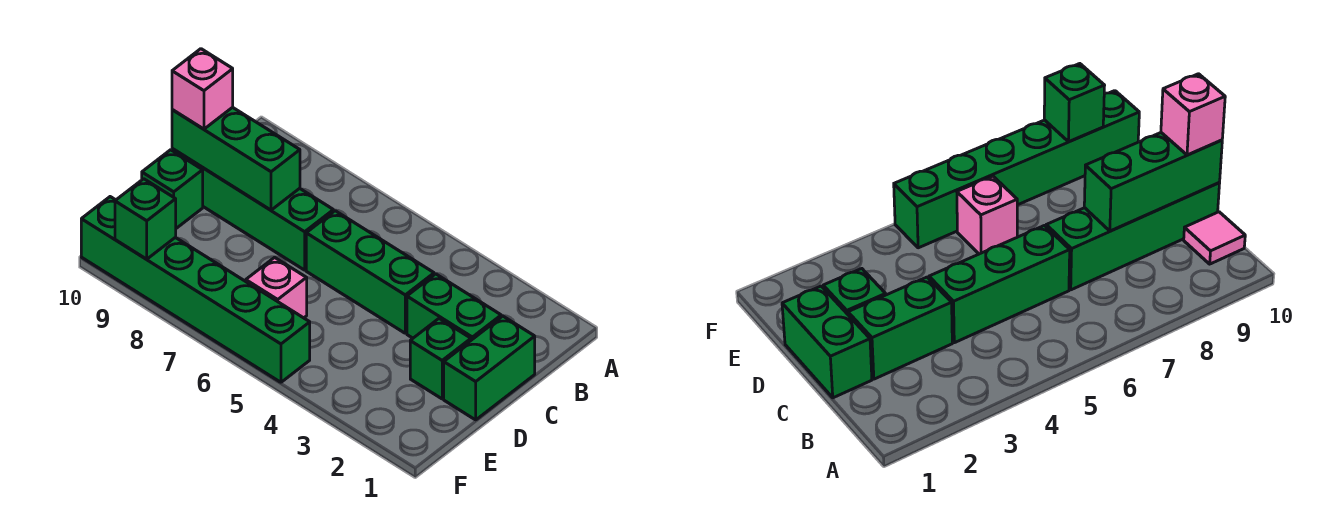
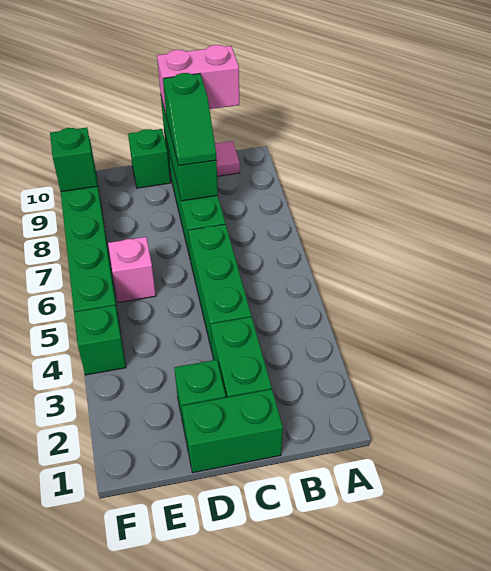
none -> green slope C8:C9 level 3 top 9
pink brick C10 level 3 -> pink brick B10:C10 level 3
none -> green brick F4 level 1

